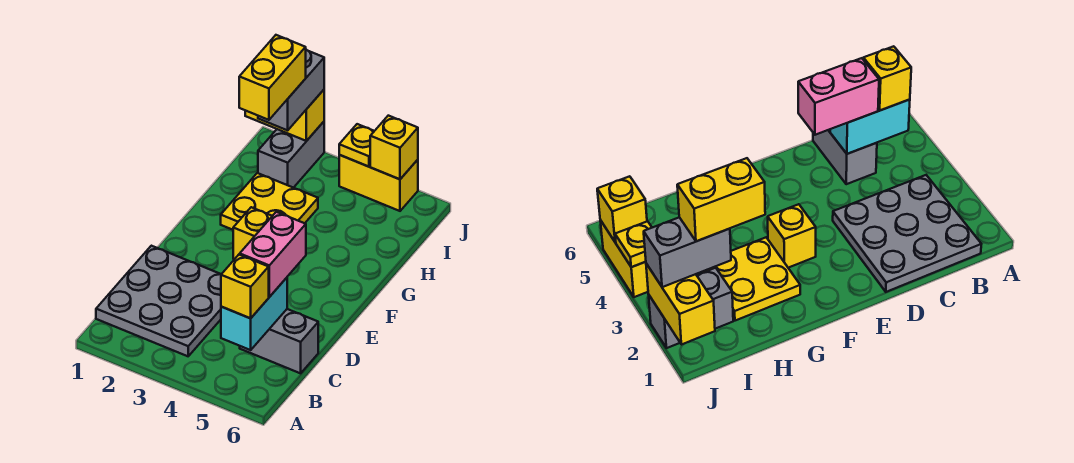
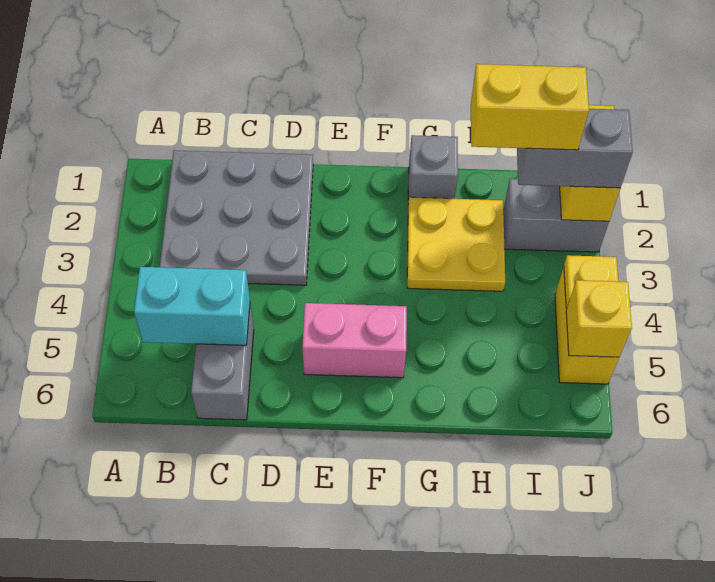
yellow brick B5 level 3 -> none
pink brick C5:D5 level 3 -> pink brick E5:F5 level 1
yellow brick F3 level 1 -> none
none -> grey brick G1 level 1

